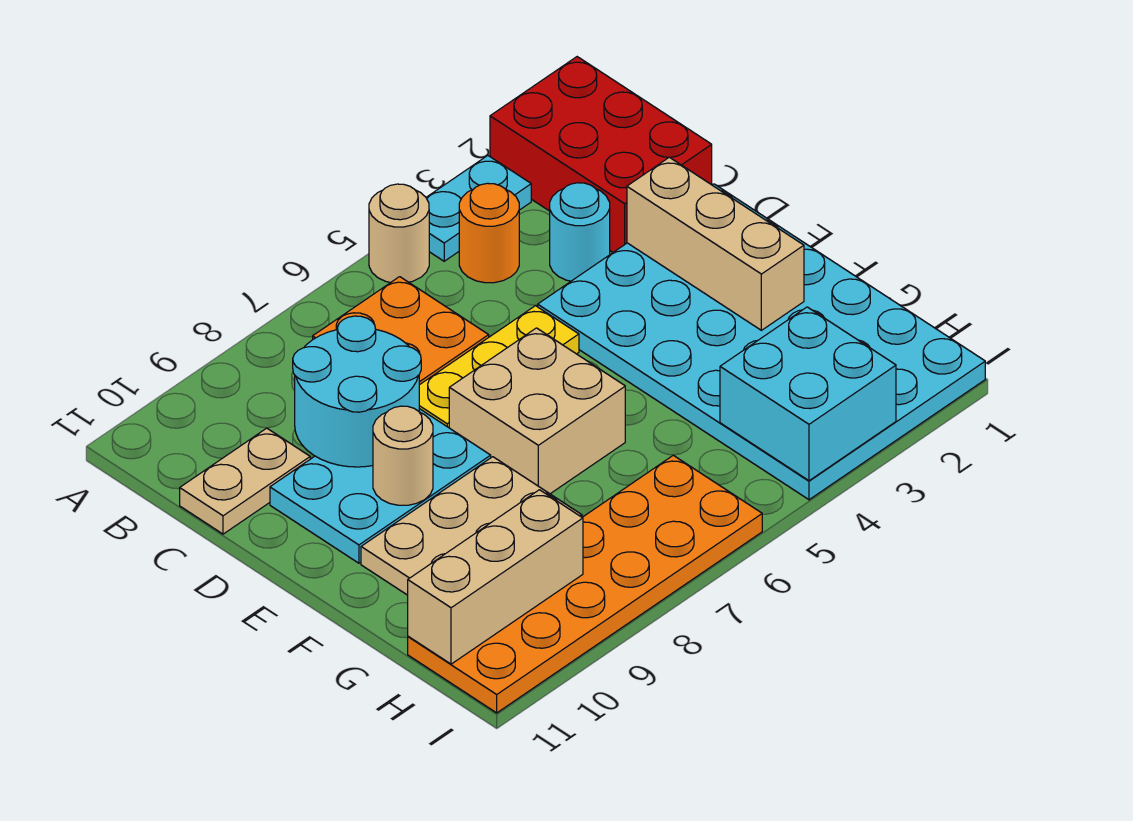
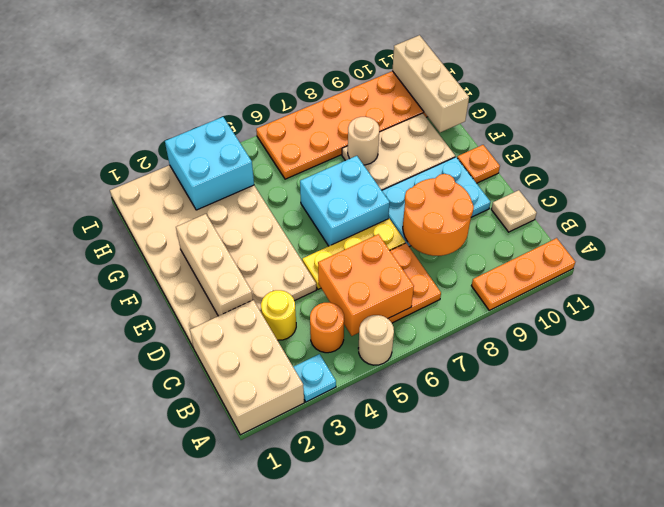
red brick A1:C2 level 1 -> tan brick A1:C2 level 1
cyan plate A3:A4 level 1 -> cyan plate A3 level 1
none -> orange plate A9:A11 level 1
none -> orange brick B5:C6 level 2
cyan round brick C3 level 1 -> yellow round brick C3 level 1
cyan round brick C8:D9 level 2 -> orange round brick C8:D9 level 2
tan plate C10:C11 level 1 -> tan plate C11 level 1
cyan plate D1:I4 level 1 -> tan plate D1:I4 level 1
tan brick E6:F7 level 1 -> cyan brick E6:F7 level 1
tan round brick E9 level 2 -> tan round brick G8 level 2
none -> orange plate E11 level 1
tan brick H9:H11 level 2 -> tan brick G11:I11 level 2

